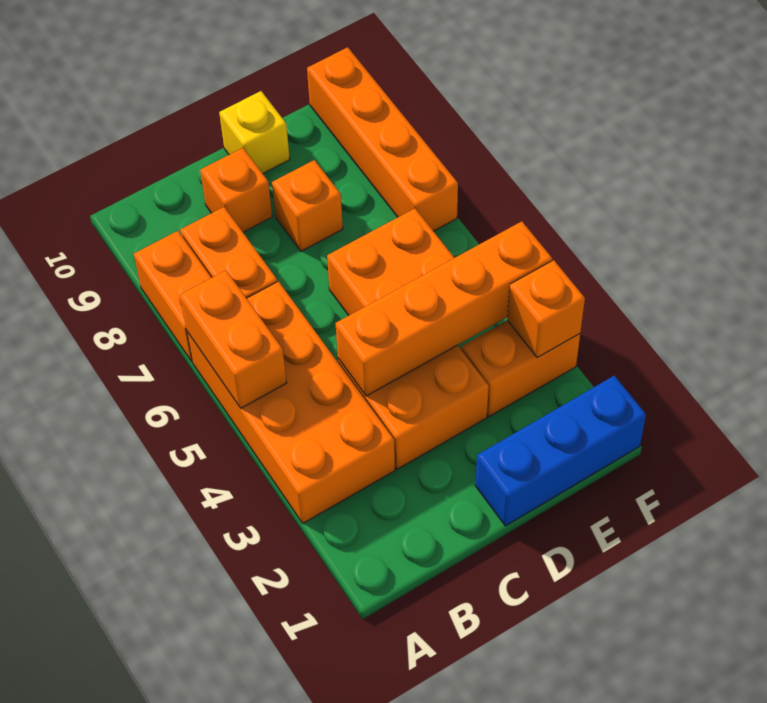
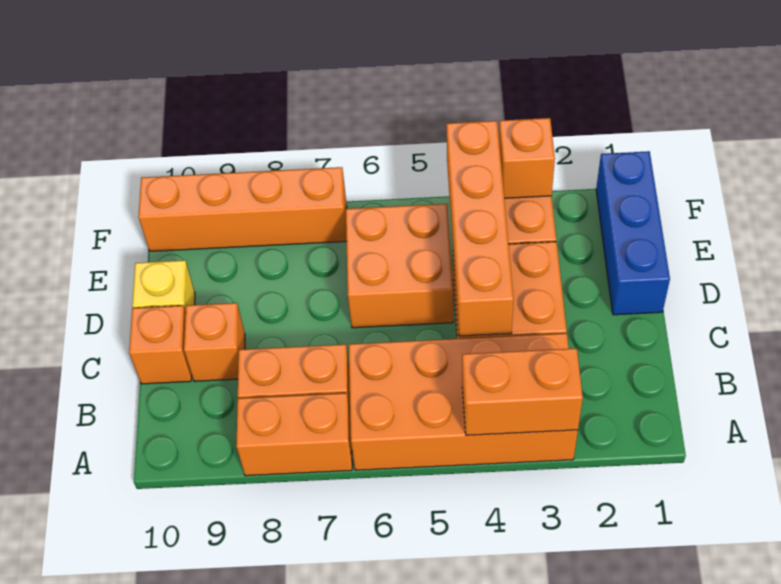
orange brick A5:A6 level 2 -> orange brick A3:A4 level 2
orange brick D8 level 1 -> orange brick C10 level 1

